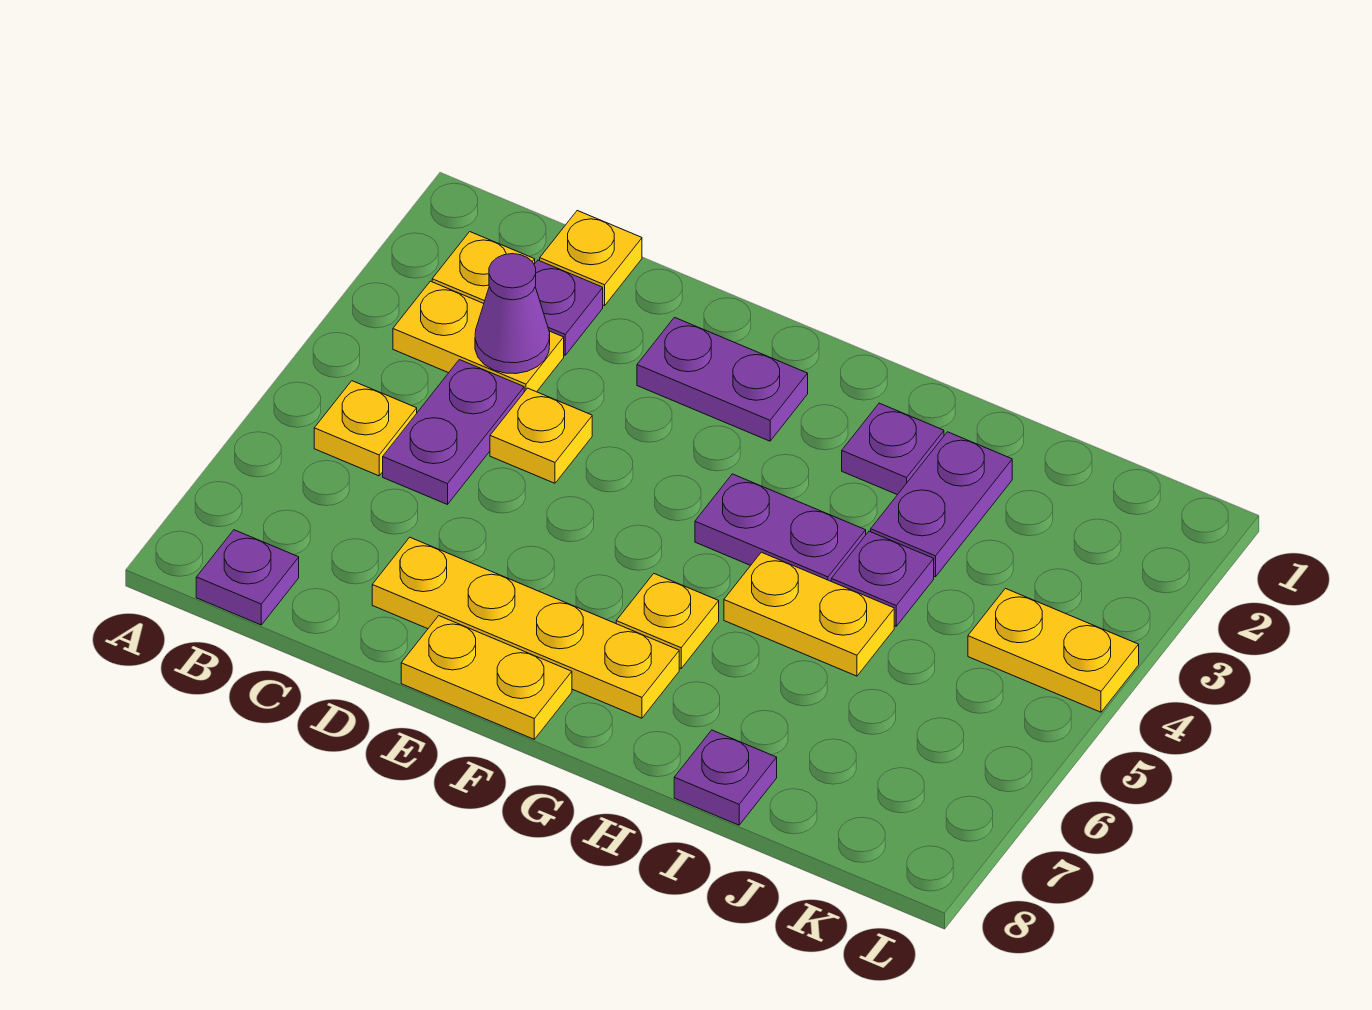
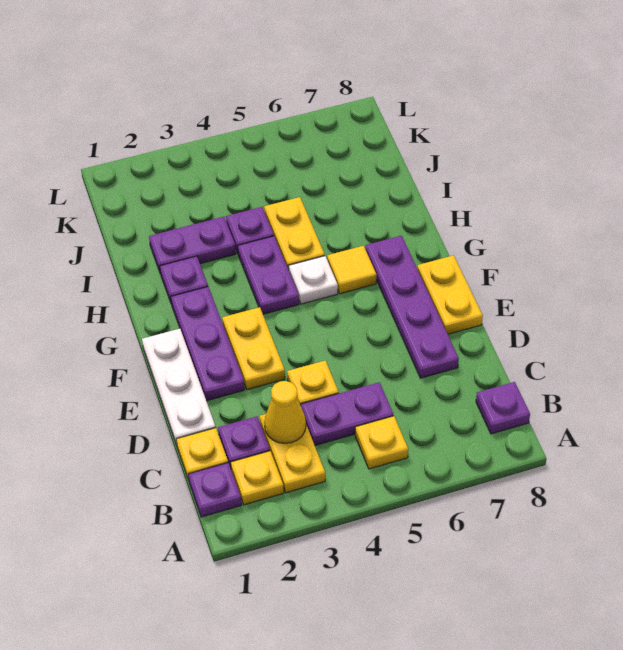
purple cone C3 level 2 -> yellow cone C3 level 2
none -> white plate D1:F1 level 1
yellow plate D7:G7 level 1 -> purple plate D7:G7 level 1
purple plate E2:F2 level 1 -> purple plate E2:G2 level 1
none -> white plate G5 level 1
yellow plate G6 level 1 -> yellow tile G6 level 1
purple plate I8 level 1 -> purple plate B1 level 1
yellow plate K4:L4 level 1 -> yellow plate E3:F3 level 1

